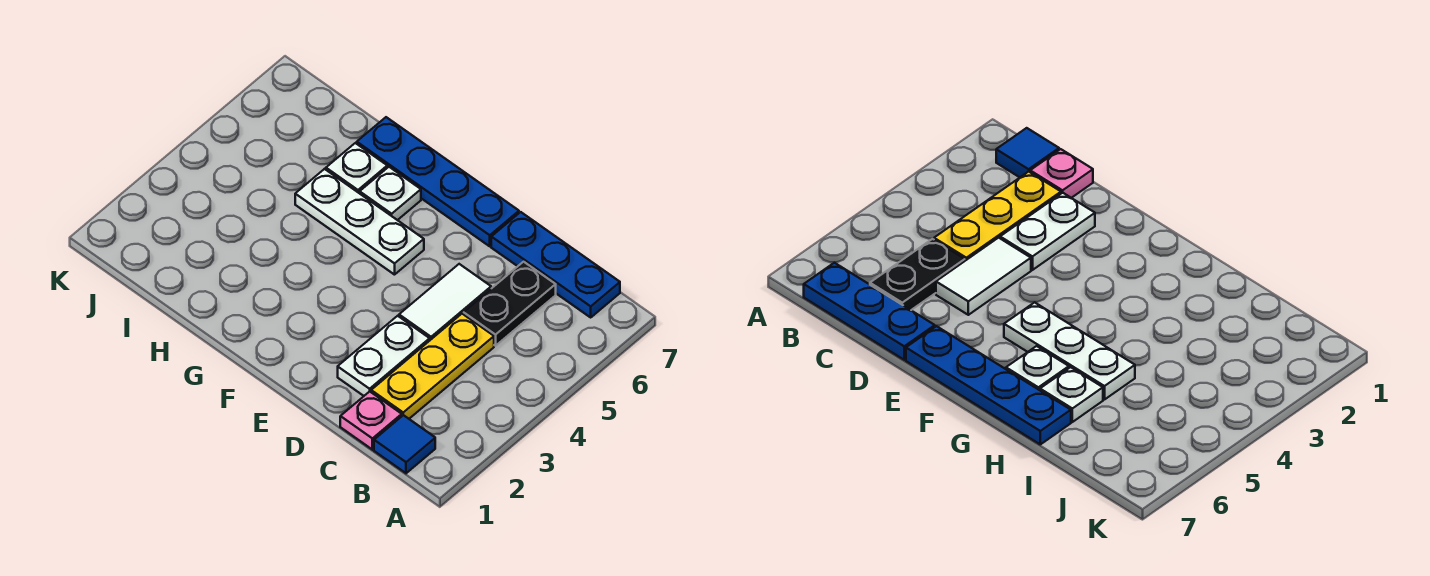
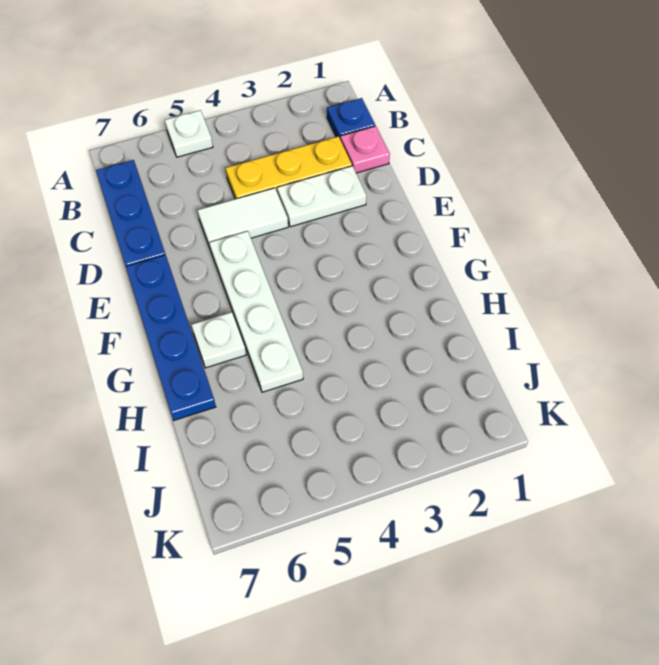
blue tile B1 level 1 -> blue plate B1 level 1
black plate C5:C6 level 1 -> none
white plate F5:H5 level 1 -> white plate E5:H5 level 1
white plate H6 level 1 -> white plate A5 level 1

